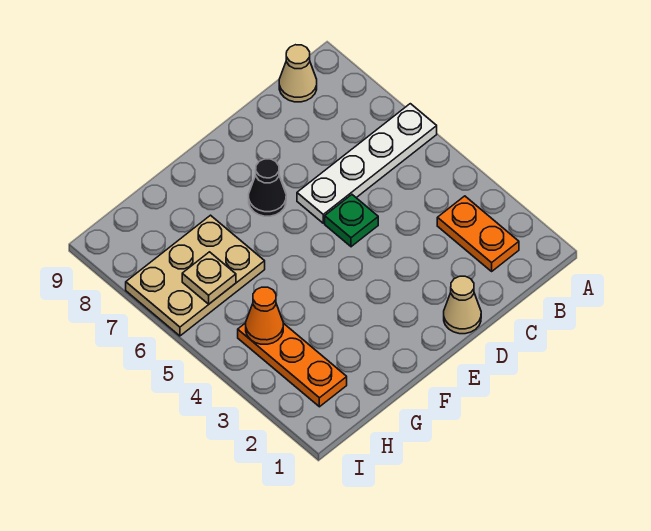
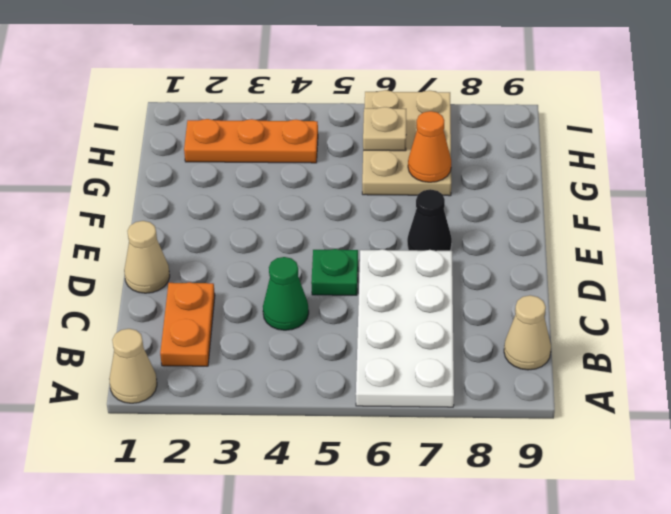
none -> tan cone A1 level 1
white plate A6:D6 level 1 -> white plate A6:D7 level 1
orange plate B2:B3 level 1 -> orange plate B2:C2 level 1
none -> green cone C4 level 1
orange cone H4 level 2 -> orange cone G7 level 2

